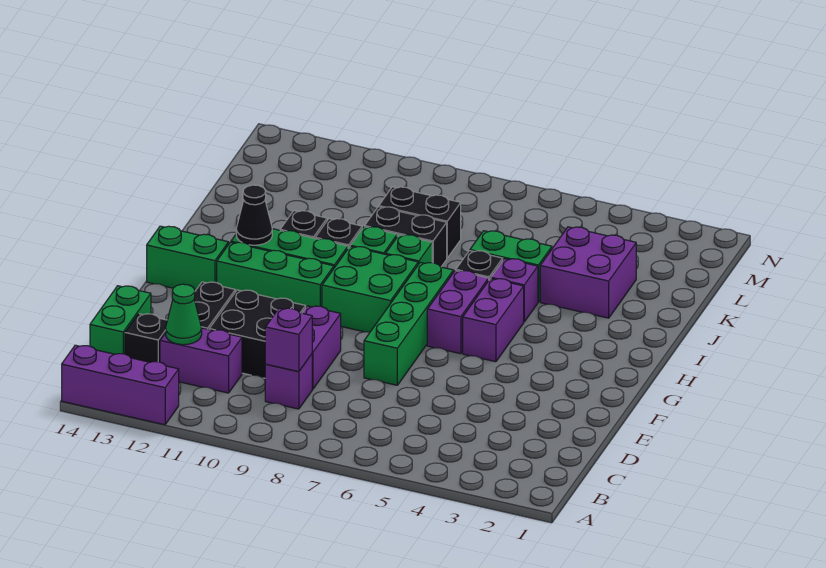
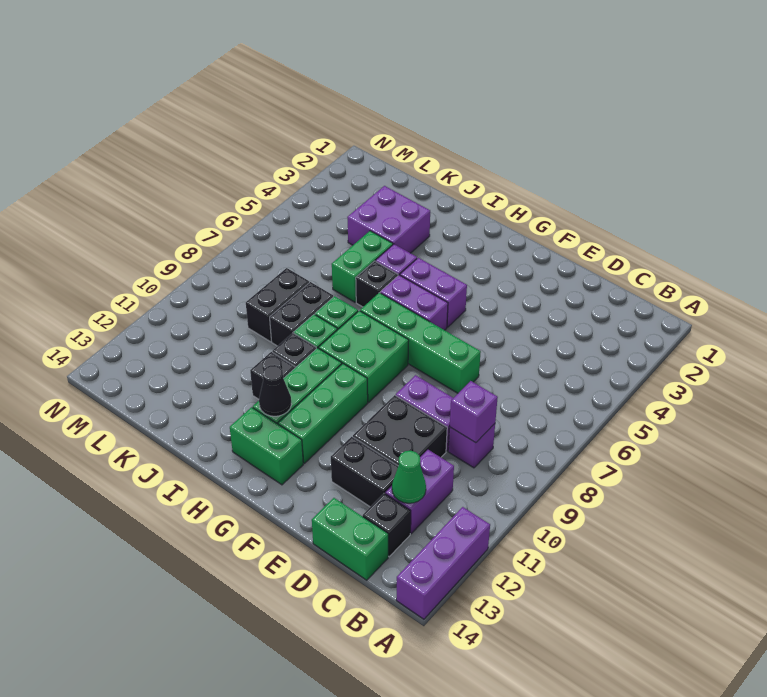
green brick G13:G14 level 1 -> green brick G13:H13 level 1

